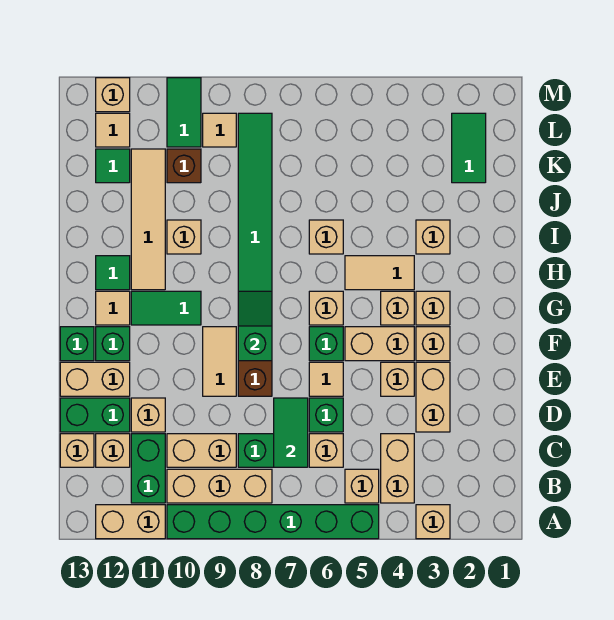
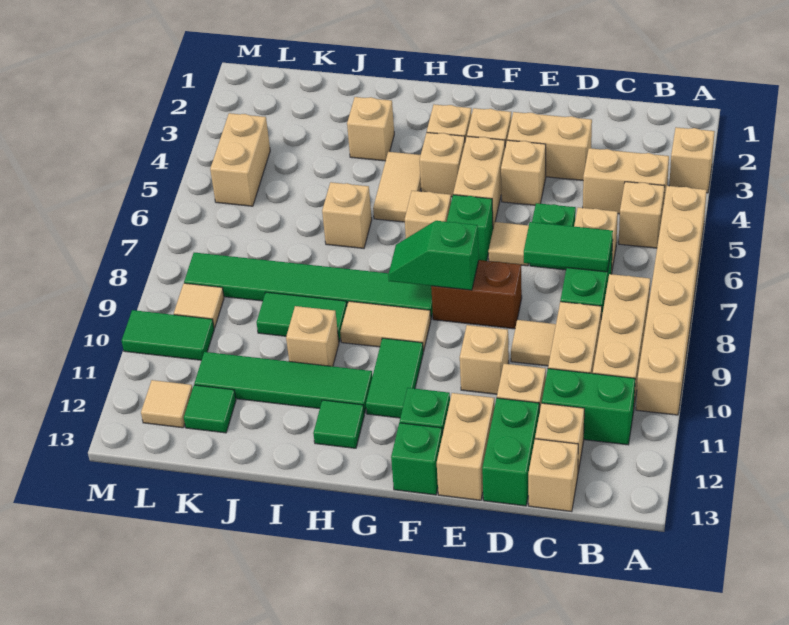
green brick A5:A10 level 1 -> tan brick A5:A10 level 1
tan brick A11:A12 level 1 -> tan brick L4:L5 level 1
tan tile E9:F9 level 1 -> tan tile G9:H9 level 1
tan tile G12 level 1 -> tan tile D9 level 1
tan tile H11:K11 level 1 -> green tile H11:K11 level 1
green tile K2:L2 level 1 -> green tile I9:J9 level 1
brown brick K10 level 1 -> none
tan brick M12 level 1 -> tan brick E10 level 1

